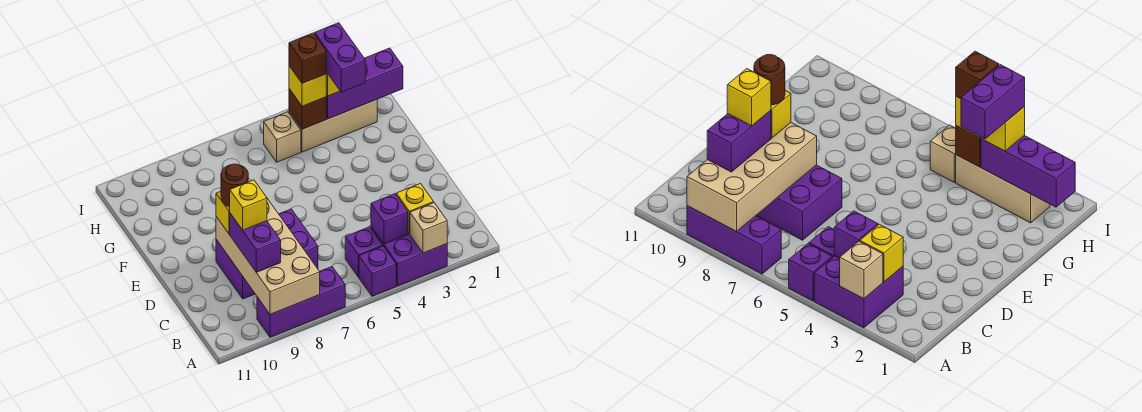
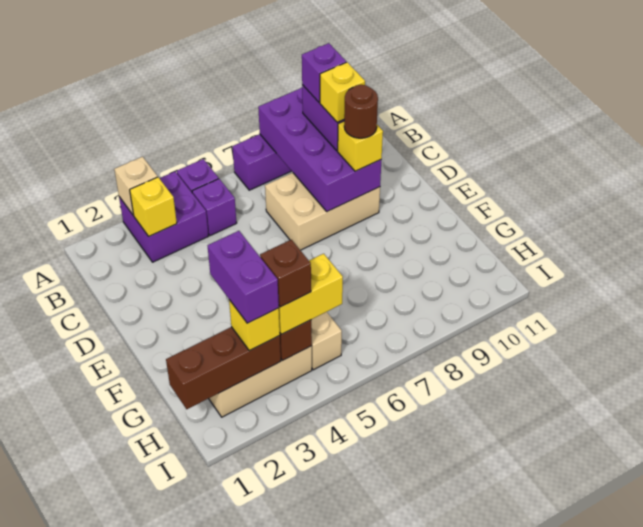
tan brick A8:D9 level 2 -> purple brick A8:D9 level 2
purple brick B4 level 2 -> purple brick B9 level 4
purple brick C7:D9 level 1 -> tan brick C7:D9 level 1
purple brick H1:H3 level 2 -> brown brick H1:H3 level 2
yellow brick H4 level 3 -> yellow brick H4:H5 level 3

